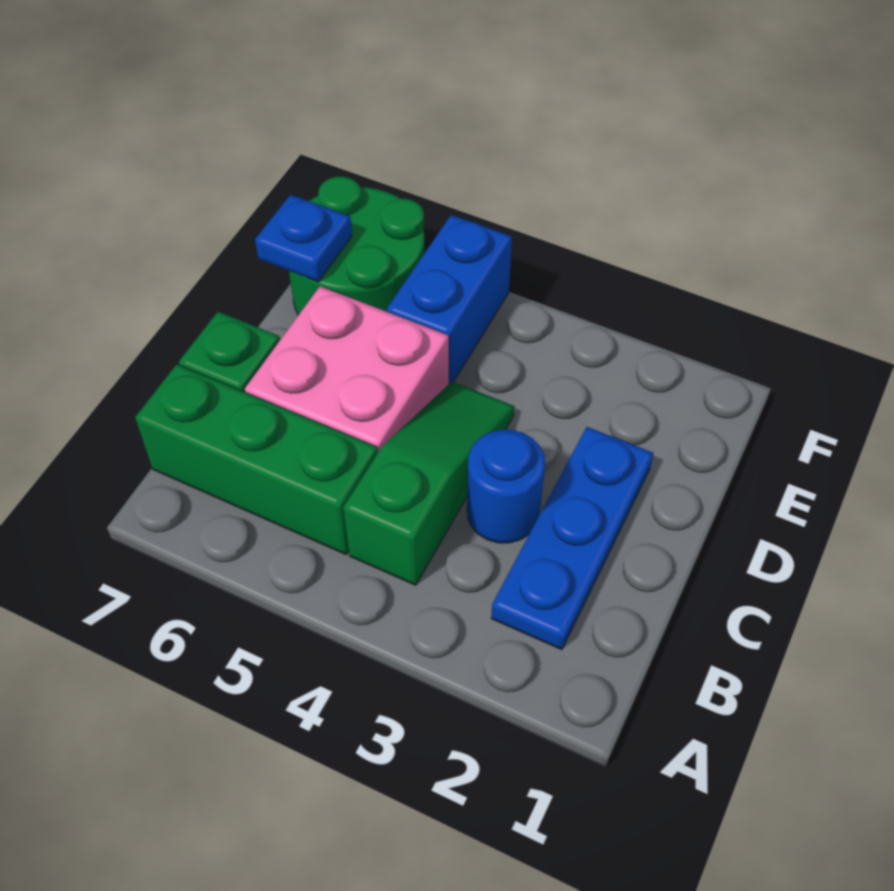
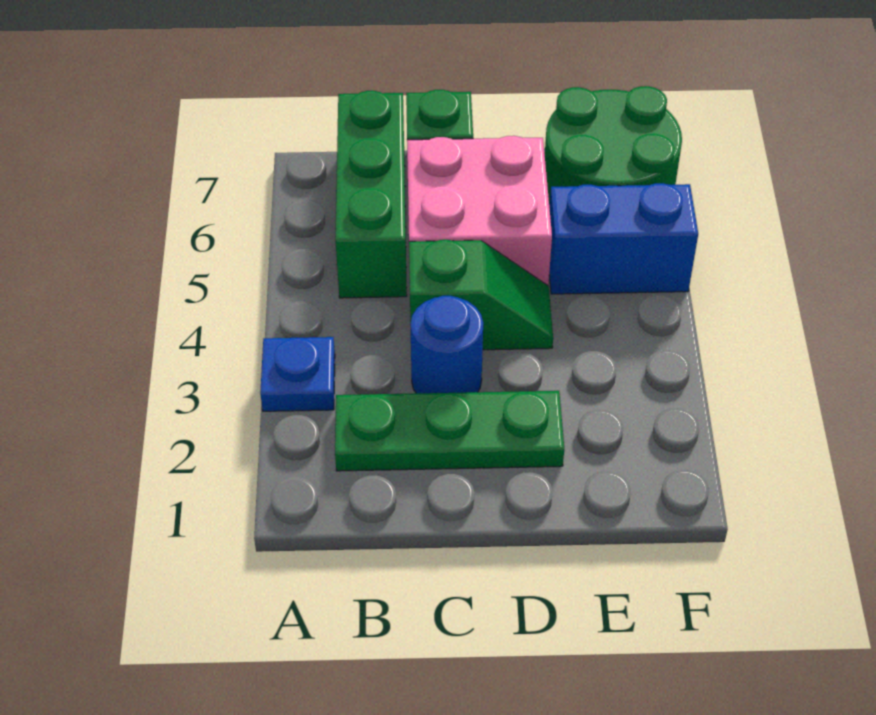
blue plate B2:D2 level 1 -> green plate B2:D2 level 1
green slope B4:D4 level 1 top B -> green slope C4:D4 level 1 top C
blue plate E7 level 2 -> blue plate A3 level 1

